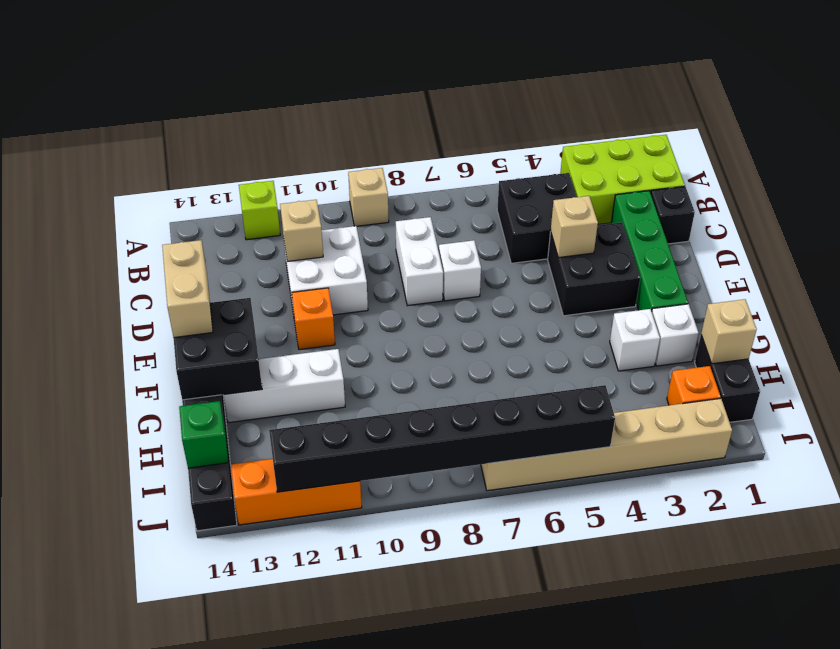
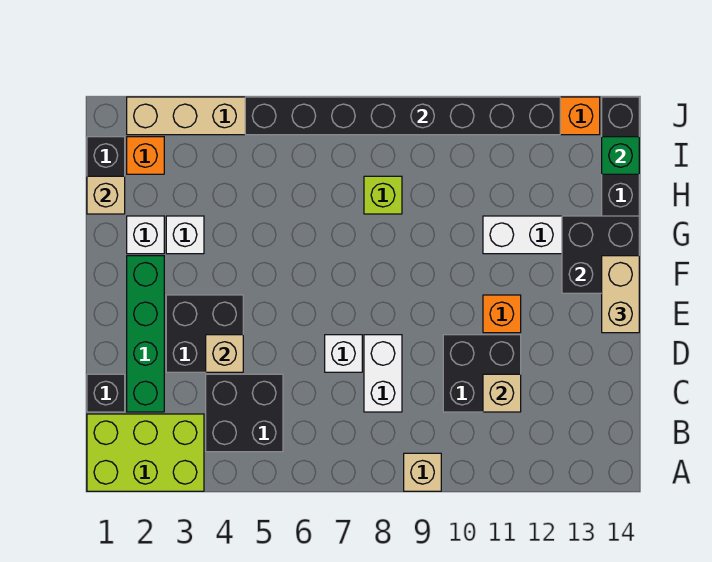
lime brick A12 level 1 -> lime brick H8 level 1
white brick C10:D11 level 1 -> black brick C10:D11 level 1

